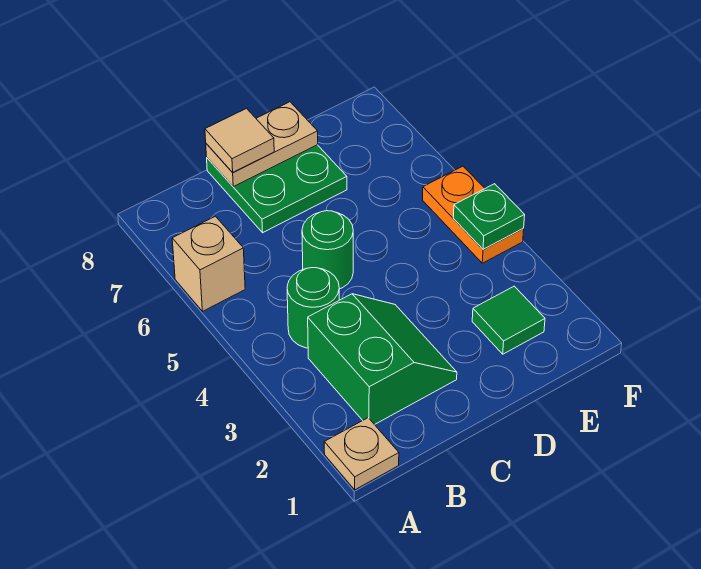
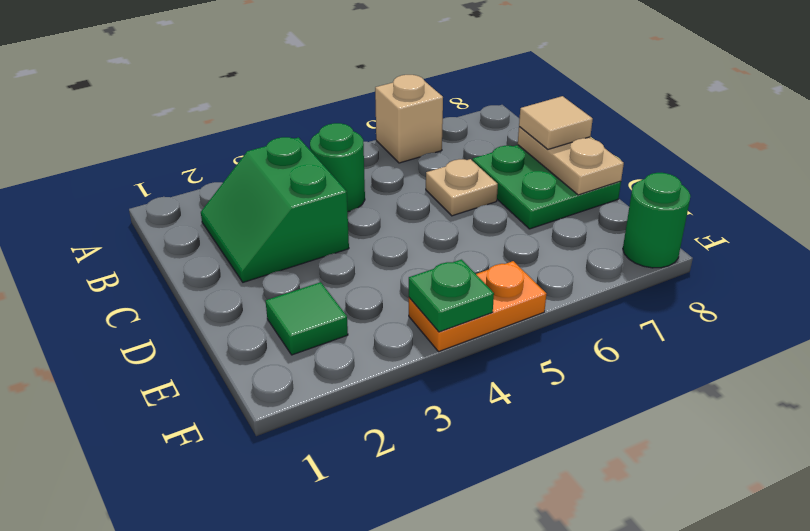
tan plate A1 level 1 -> tan plate C6 level 1
green slope B2:C3 level 1 top B -> green slope B2:C3 level 1 top 3
green round brick C5 level 1 -> green round brick F8 level 1

